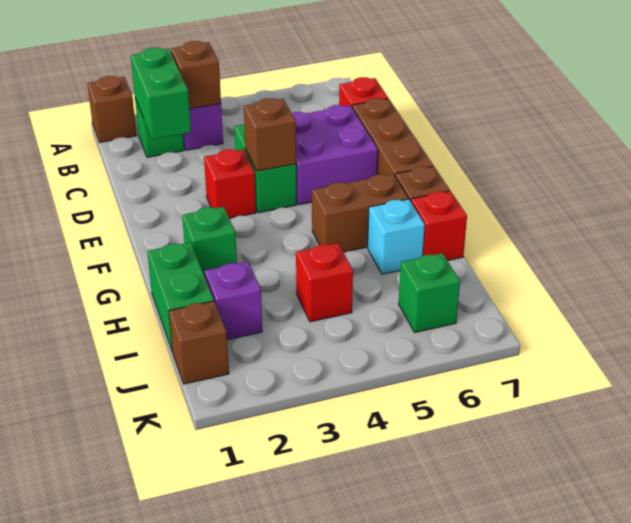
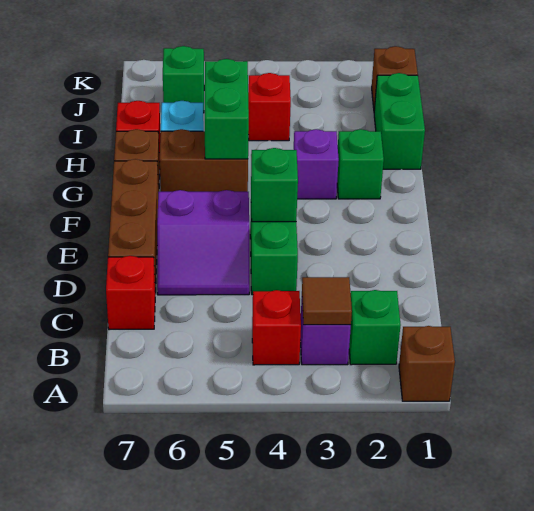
green brick B2:C2 level 2 -> green brick G5:H5 level 2
brown brick B3 level 2 -> brown tile B3 level 2
purple brick D5:E6 level 1 -> purple slope D5:E6 level 1 top E
red brick E3 level 1 -> red brick B4 level 1
brown brick E4 level 2 -> green brick E4 level 2
purple brick I2 level 1 -> purple brick G3 level 1

